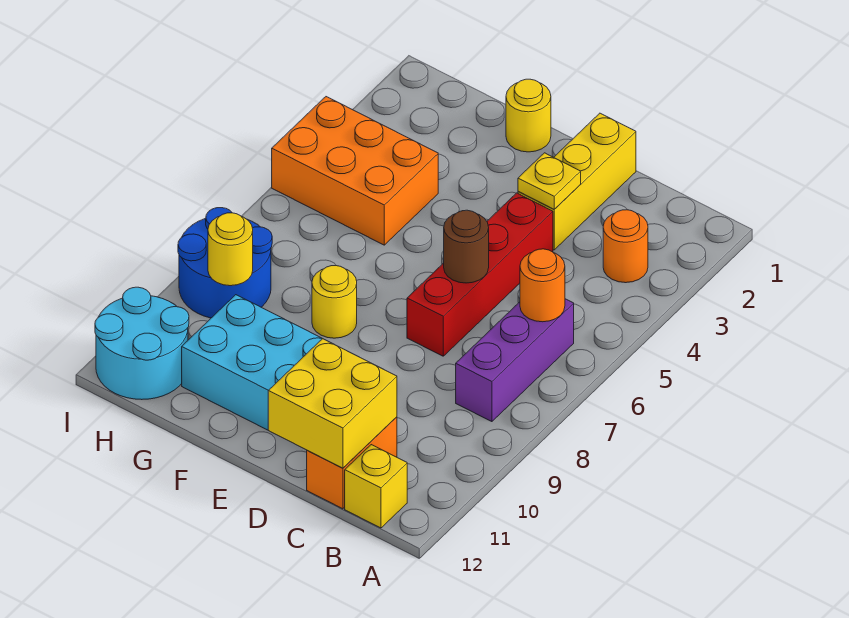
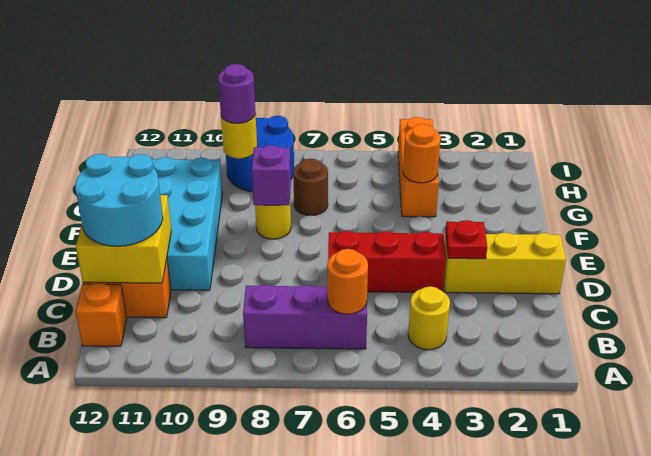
orange round brick B3 level 1 -> orange round brick G4 level 2
yellow brick B12 level 1 -> orange brick B12 level 1
yellow plate D3 level 2 -> red plate D3 level 2
red brick D4:D7 level 1 -> red brick D4:D6 level 1
brown round brick D6 level 2 -> brown round brick G7 level 1
yellow round brick F1 level 1 -> yellow round brick B4 level 1
none -> purple brick F8 level 2
orange brick G4:I5 level 1 -> orange brick G4:I4 level 1
none -> purple round brick H9 level 3
cyan round brick H11:I12 level 1 -> cyan round brick C11:D12 level 3

